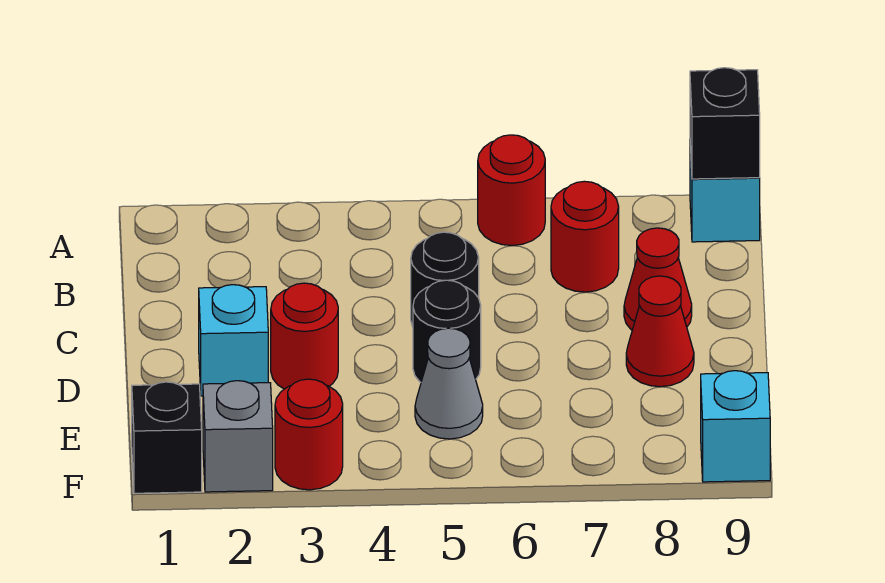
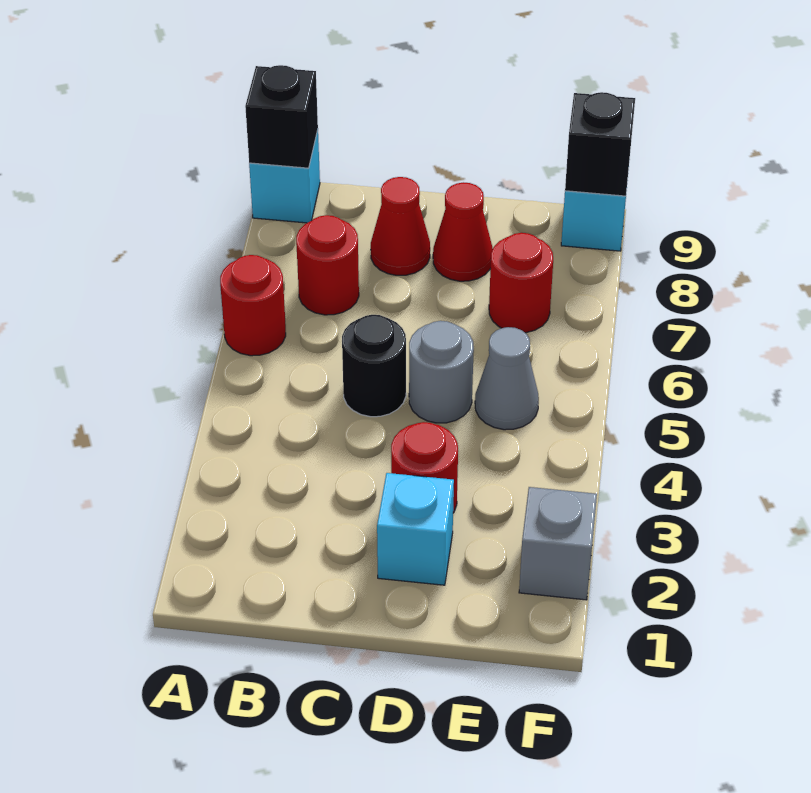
black round brick D5 level 1 -> grey round brick D5 level 1
black brick F1 level 1 -> black brick F9 level 2
red round brick F3 level 1 -> red round brick E7 level 1

